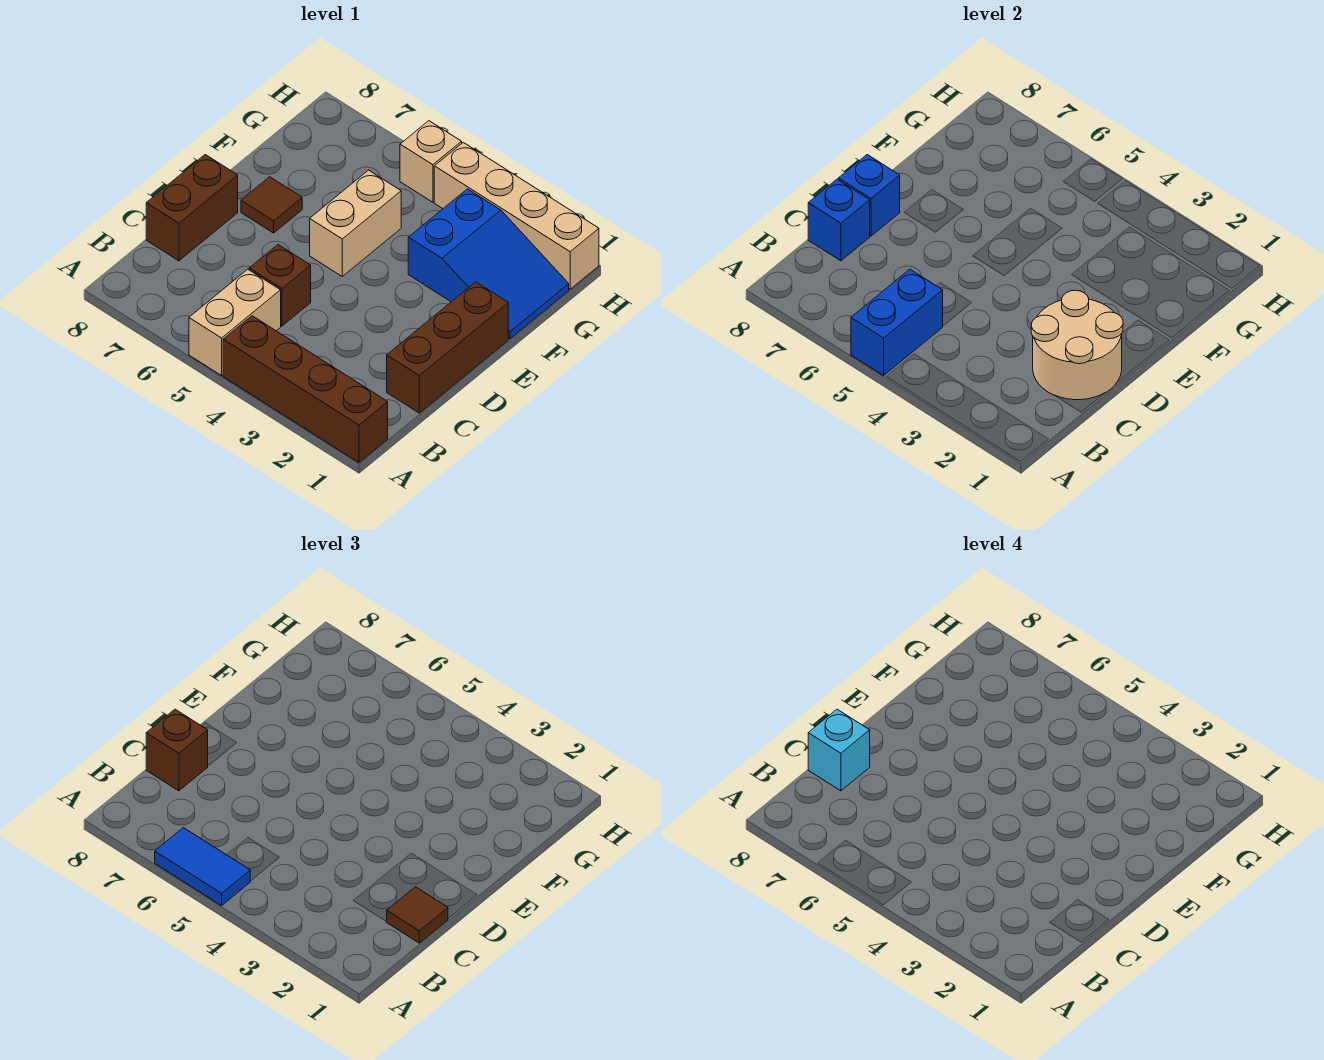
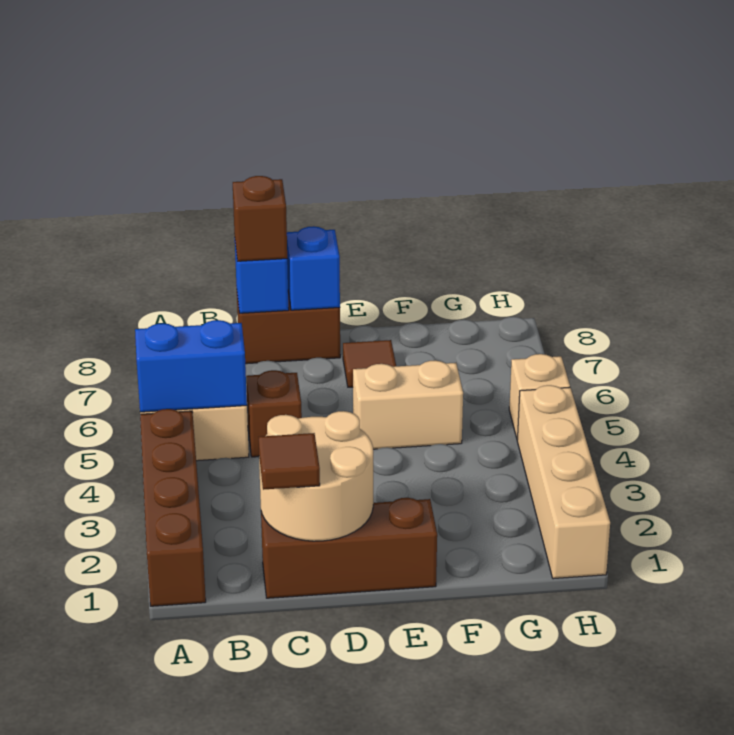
blue tile A5:A6 level 3 -> none
cyan brick C8 level 4 -> none
blue slope F1:G3 level 1 top 3 -> none

